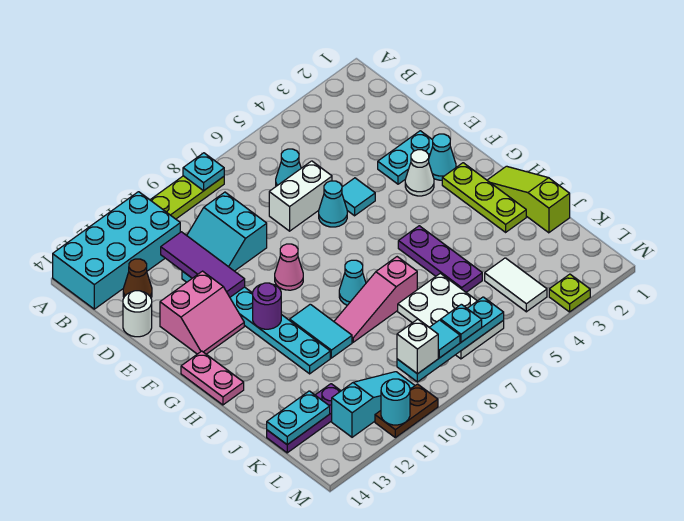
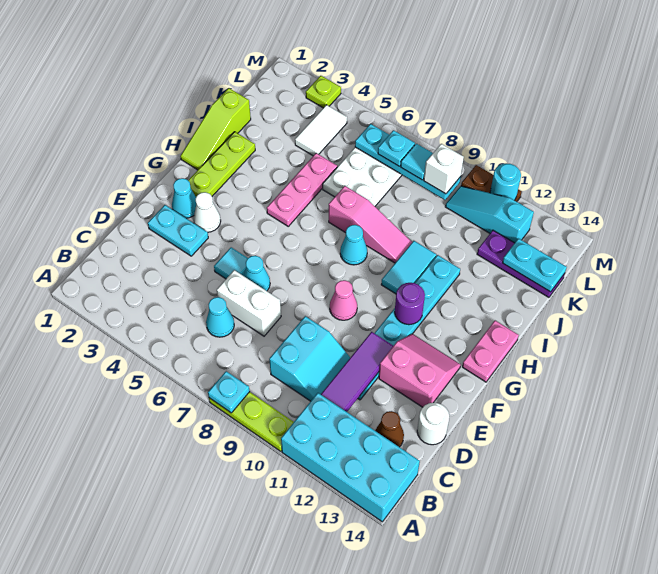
purple plate H5:J5 level 1 -> pink plate H5:J5 level 1

